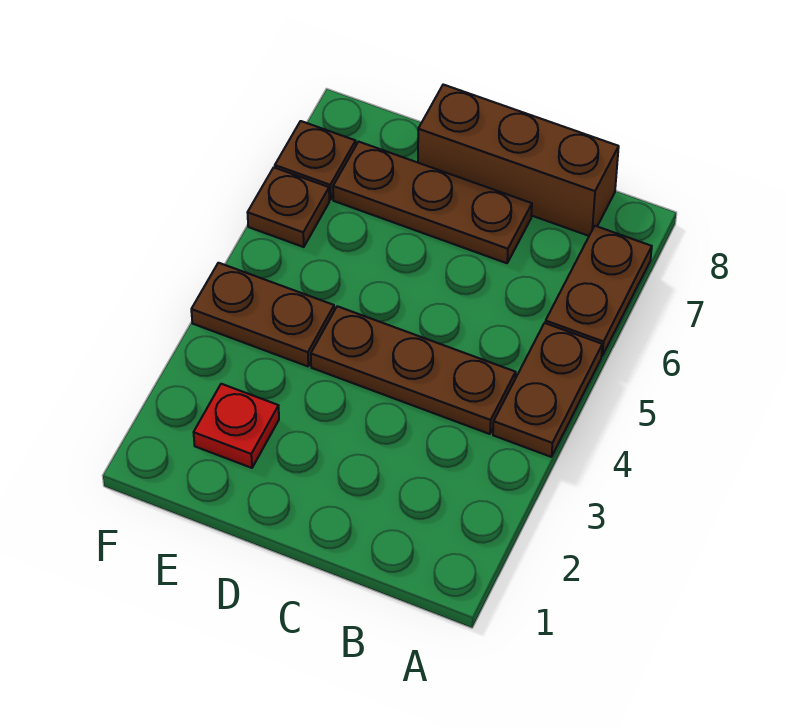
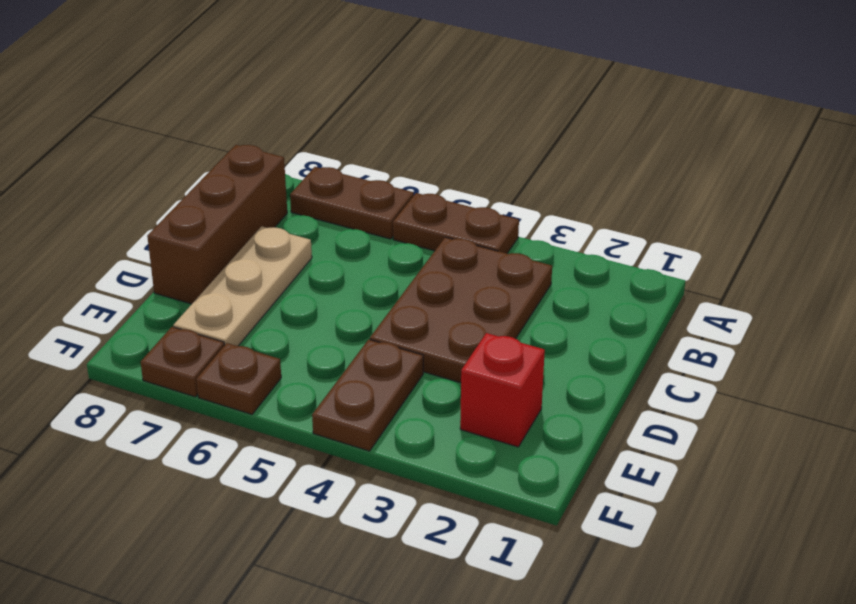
brown plate B4:D4 level 1 -> brown plate B3:D4 level 1
brown plate C7:E7 level 1 -> tan plate C7:E7 level 1
red plate E2 level 1 -> red brick E2 level 1

